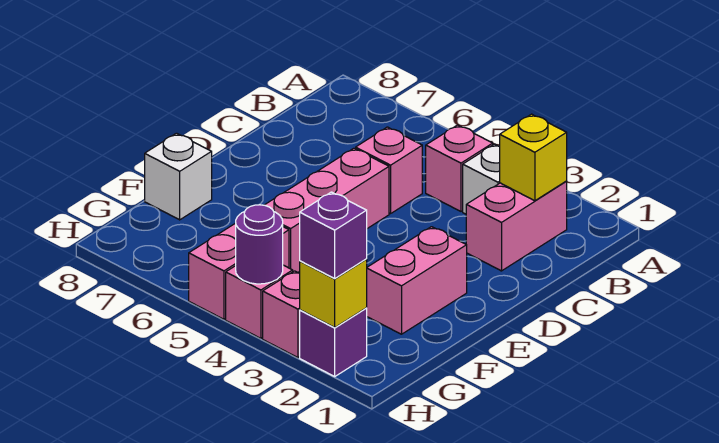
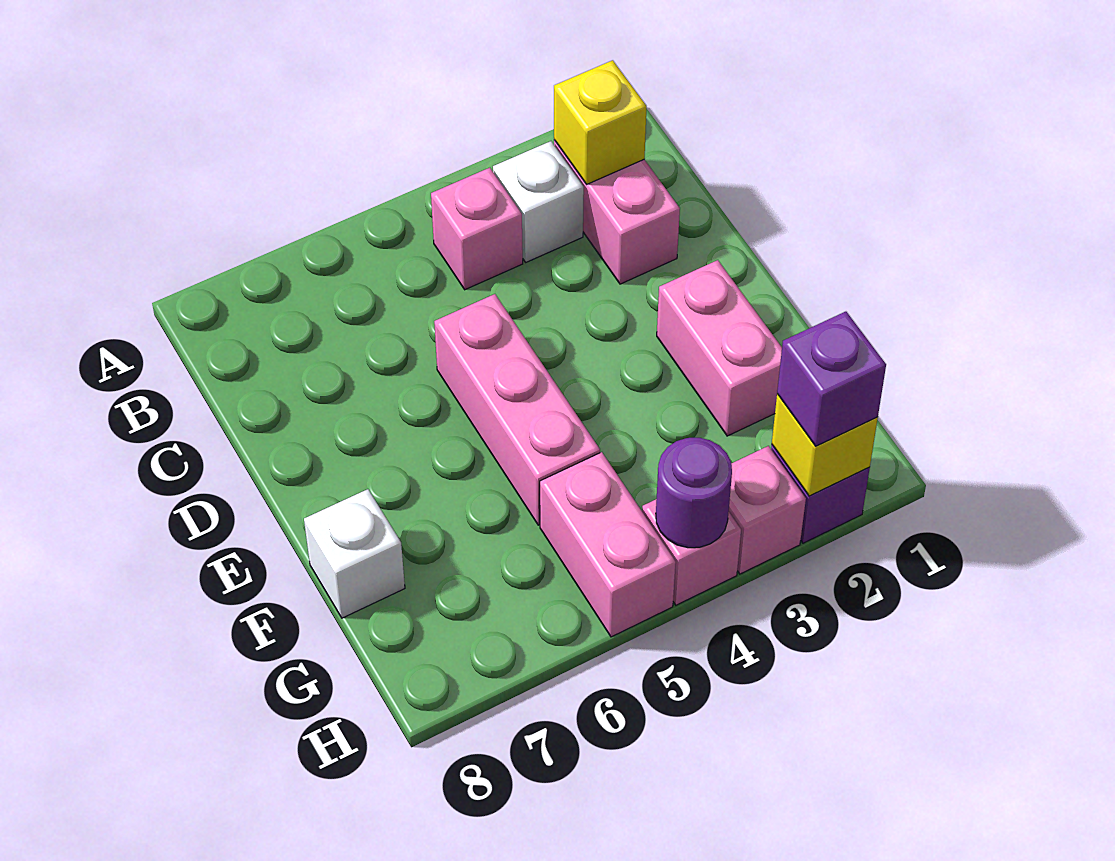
pink brick C5 level 1 -> none

